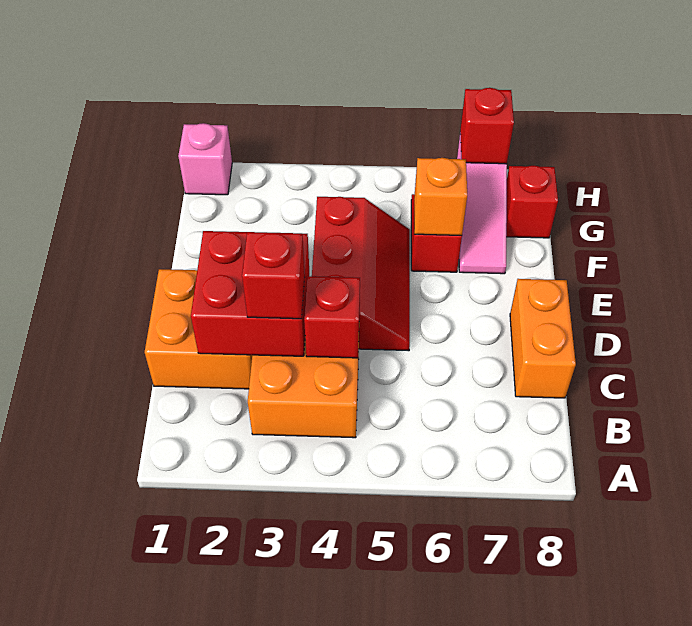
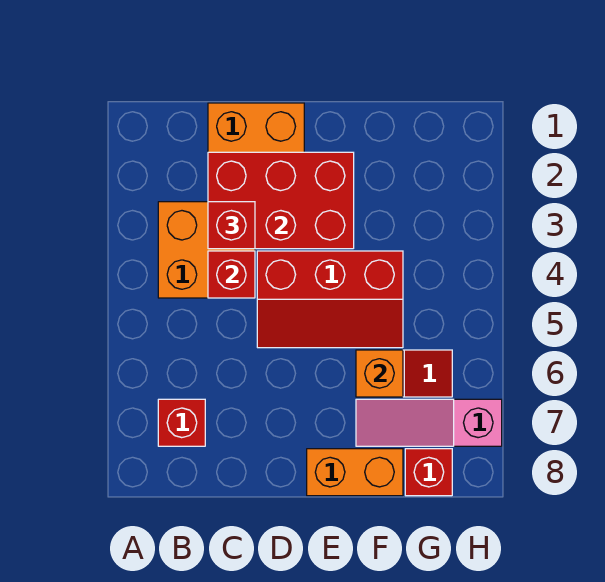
red brick C2:D3 level 2 -> red brick C2:E3 level 2
orange brick C8:D8 level 1 -> orange brick E8:F8 level 1
pink brick H1 level 1 -> none
red brick H7 level 2 -> red brick B7 level 1

